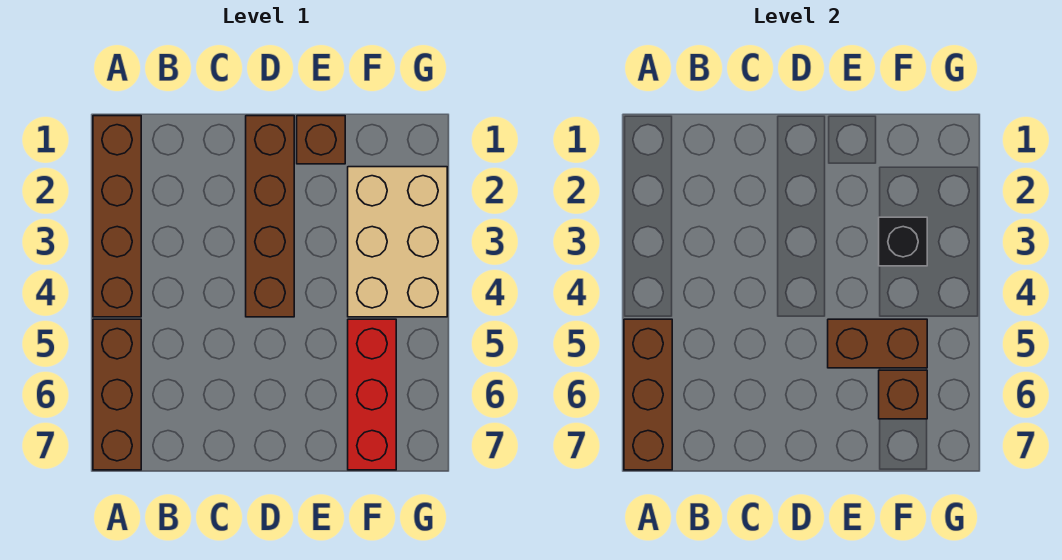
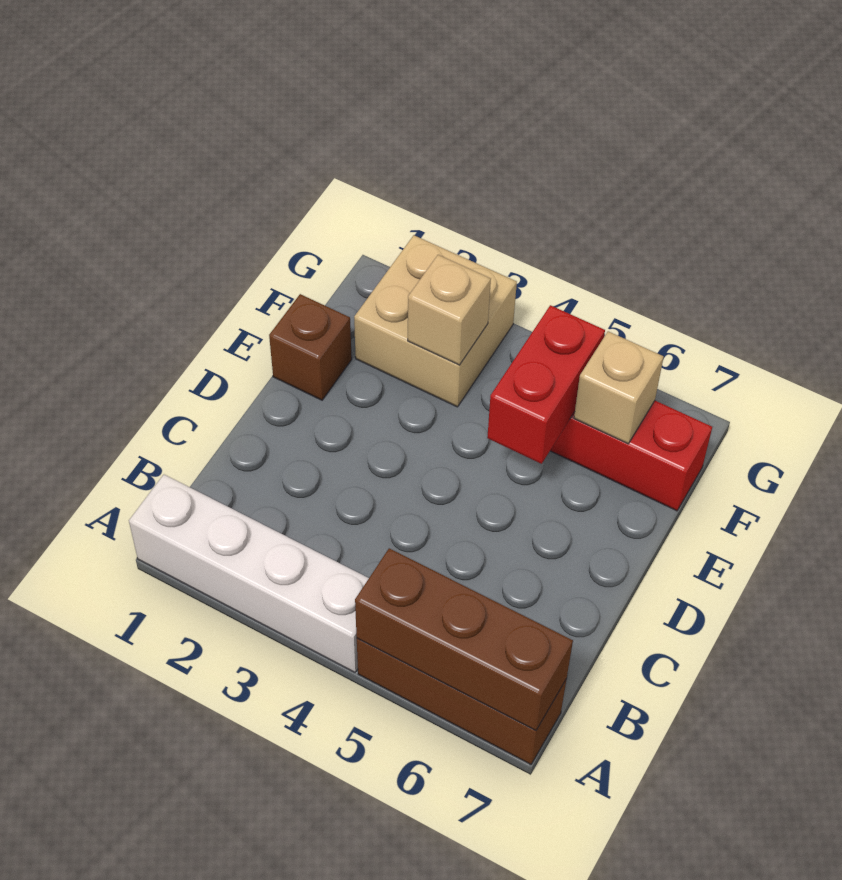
brown brick A1:A4 level 1 -> white brick A1:A4 level 1
brown brick D1:D4 level 1 -> none
brown brick E5:F5 level 2 -> red brick E5:F5 level 2
tan brick F2:G4 level 1 -> tan brick F2:G3 level 1
black brick F3 level 2 -> tan brick F3 level 2
brown brick F6 level 2 -> tan brick F6 level 2

